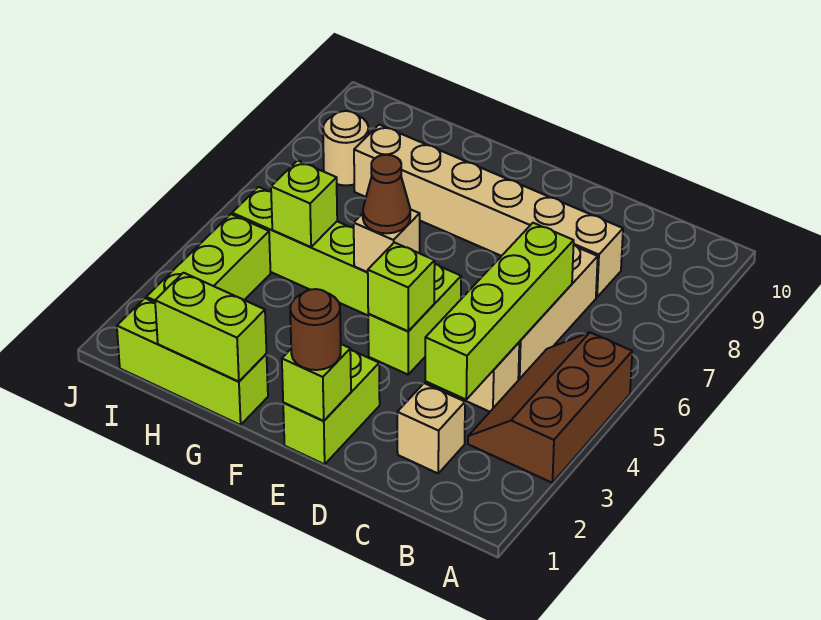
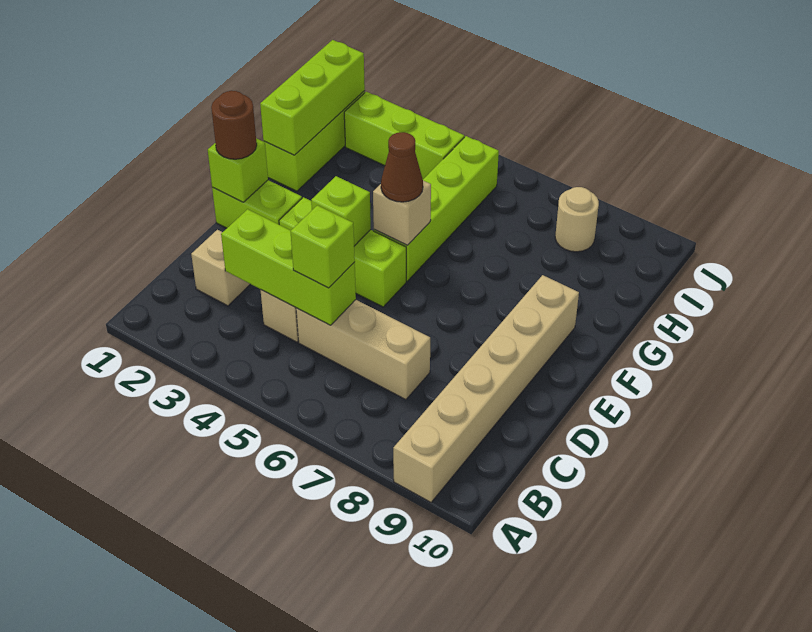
brown slope A3:B5 level 1 top A -> none
lime brick C3:C6 level 2 -> lime brick C3:C5 level 2
tan brick C8:H8 level 1 -> tan brick A9:F9 level 1
lime brick E4:E5 level 1 -> lime brick E3:E5 level 1
lime brick G1:H1 level 2 -> lime brick G1:I1 level 2
lime brick H5 level 2 -> lime brick C5 level 3

